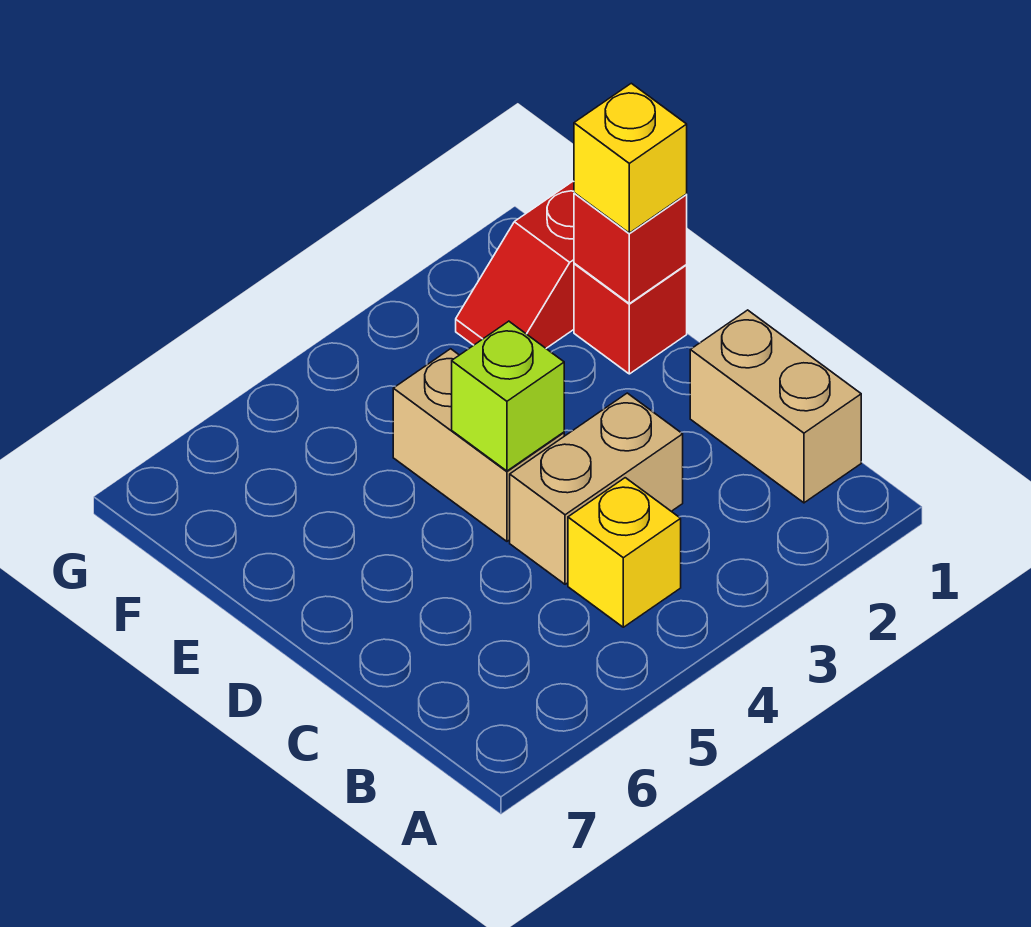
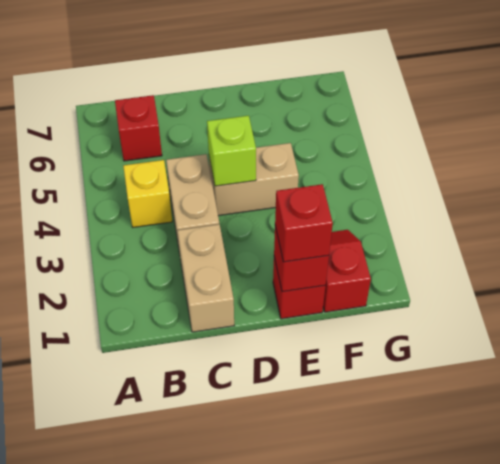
tan brick B1:C1 level 1 -> tan brick C1:C2 level 1
none -> red brick B6 level 1
yellow brick E1 level 3 -> red brick E1 level 3

